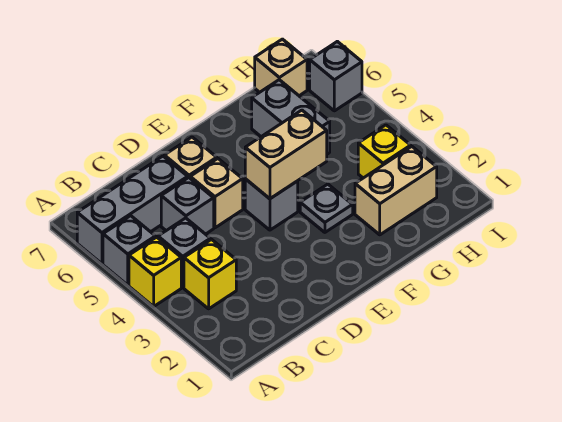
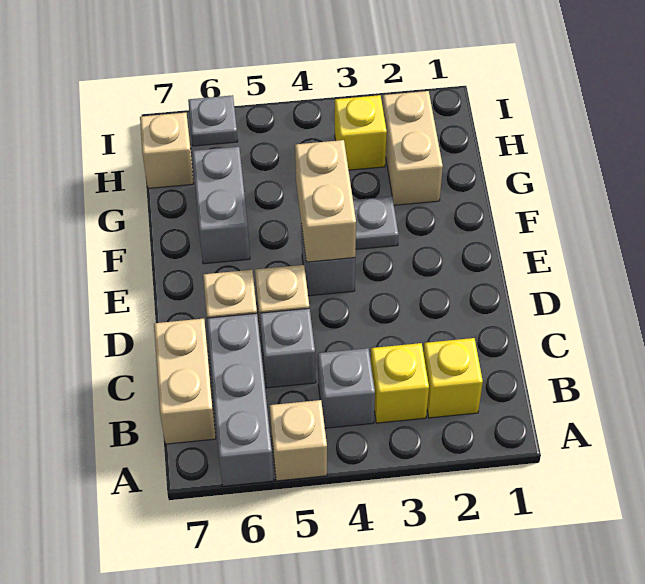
yellow brick A4 level 1 -> yellow brick B2 level 1
grey brick A5 level 1 -> tan brick A5 level 1
none -> tan brick B7:C7 level 1
grey brick G5:G6 level 1 -> grey brick F6:G6 level 1
grey brick I6 level 1 -> grey plate I6 level 1

